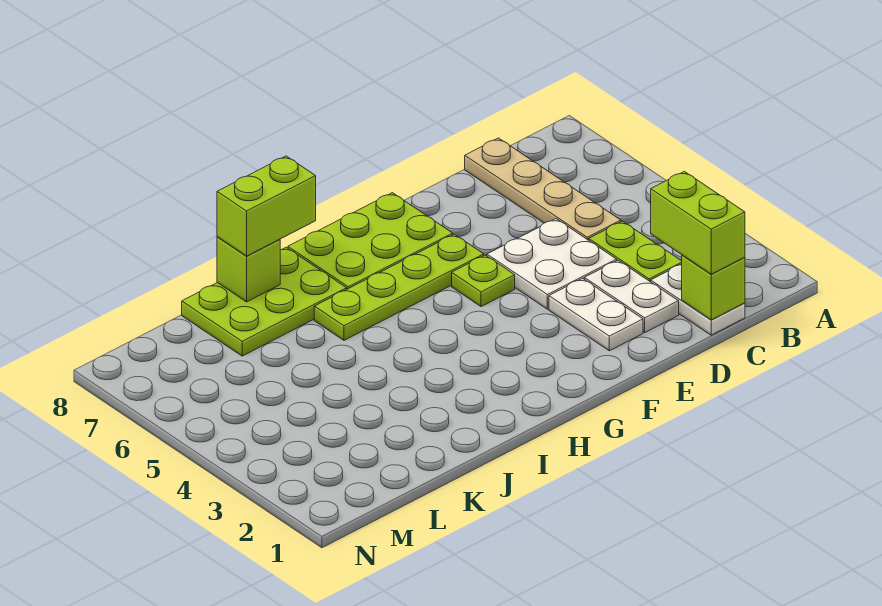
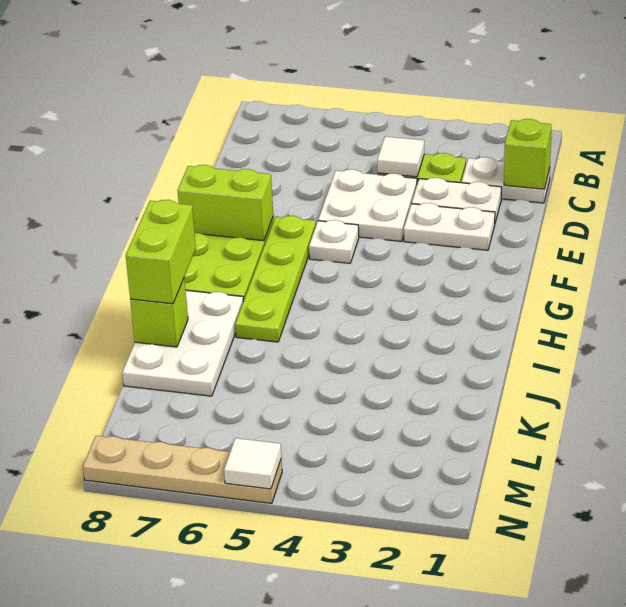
lime brick C1:C2 level 3 -> lime brick F7:F8 level 2
none -> white tile C4 level 2
tan plate C5:C8 level 1 -> tan plate N5:N8 level 1
lime plate F5 level 1 -> white plate F5 level 1
lime plate I7:K8 level 1 -> white plate I7:K8 level 1
none -> white tile N5 level 2

